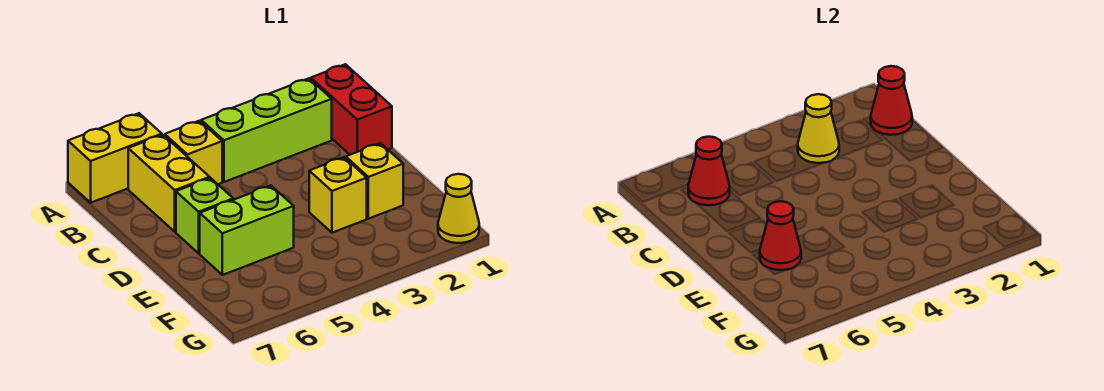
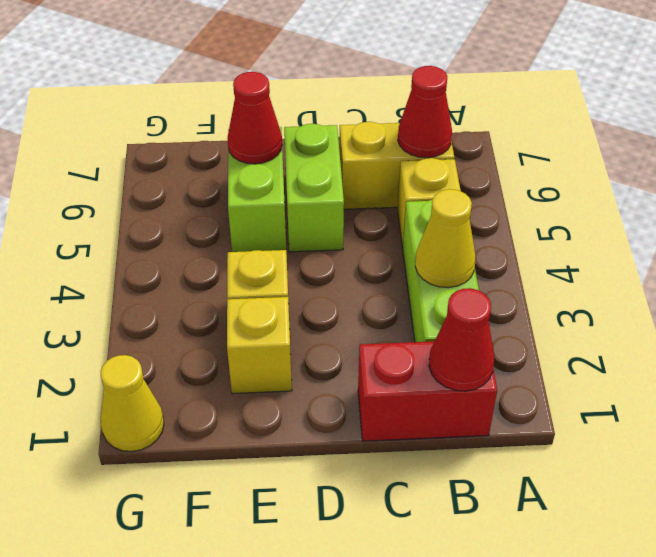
yellow brick A6:A7 level 1 -> none
lime brick D6 level 1 -> lime brick D5:D6 level 1

